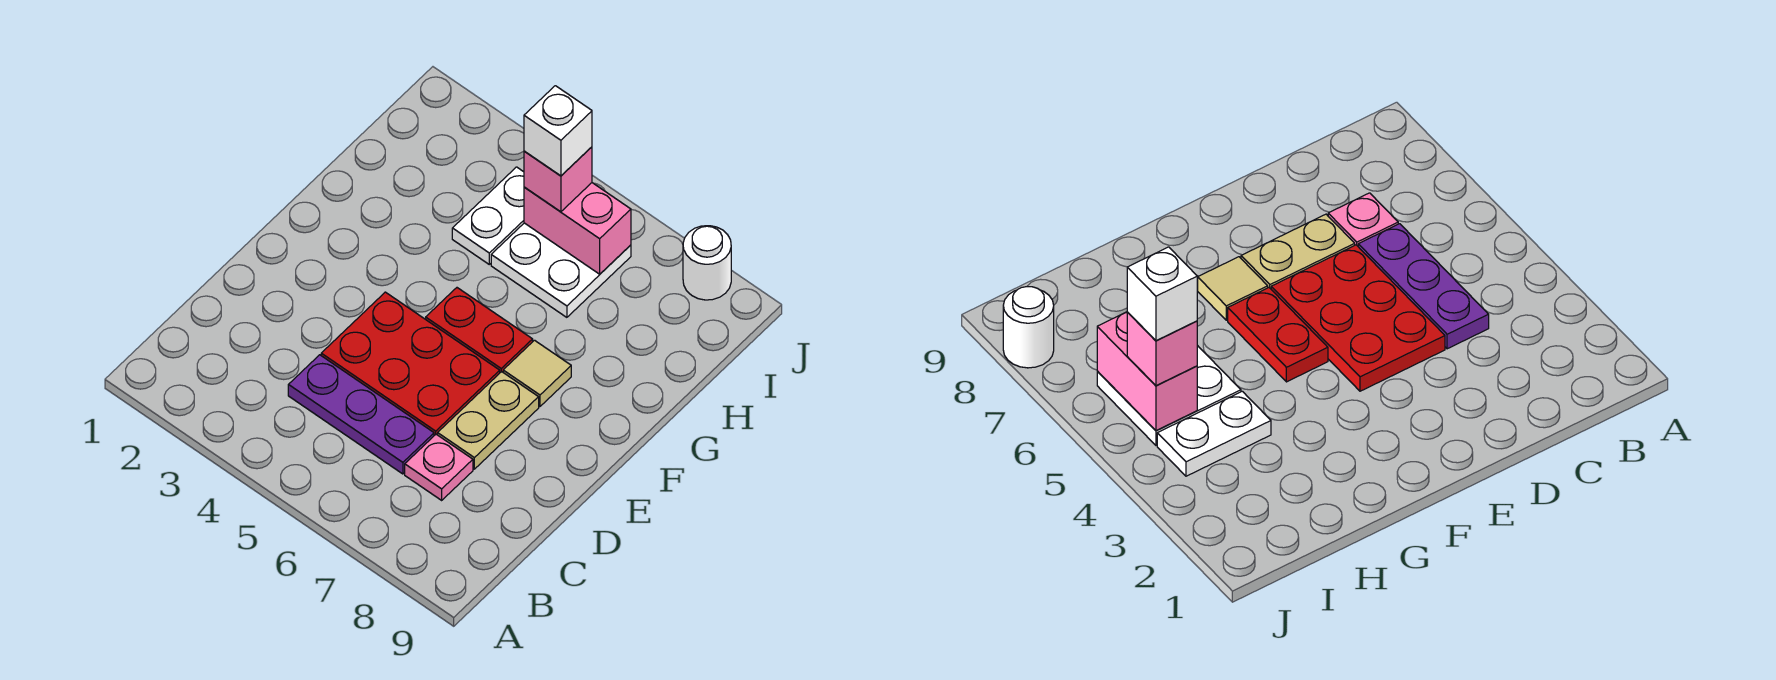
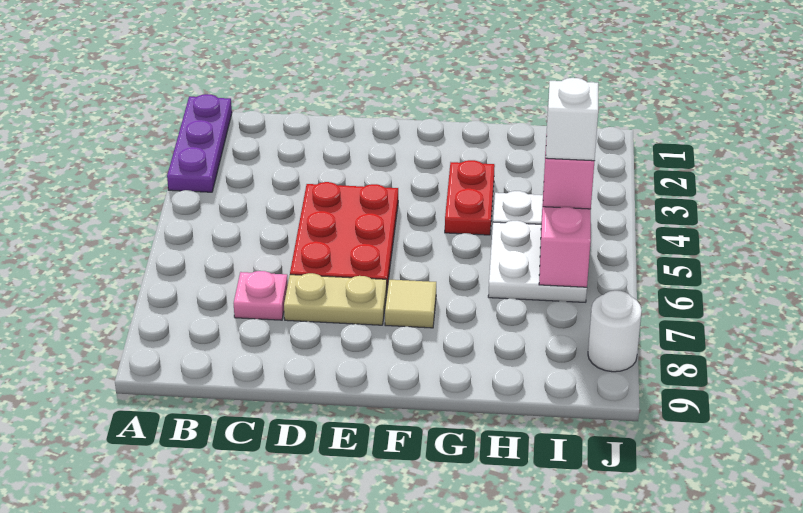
purple plate C4:C6 level 1 -> purple plate A1:A3 level 1
red plate F5:F6 level 1 -> red plate G3:G4 level 1

